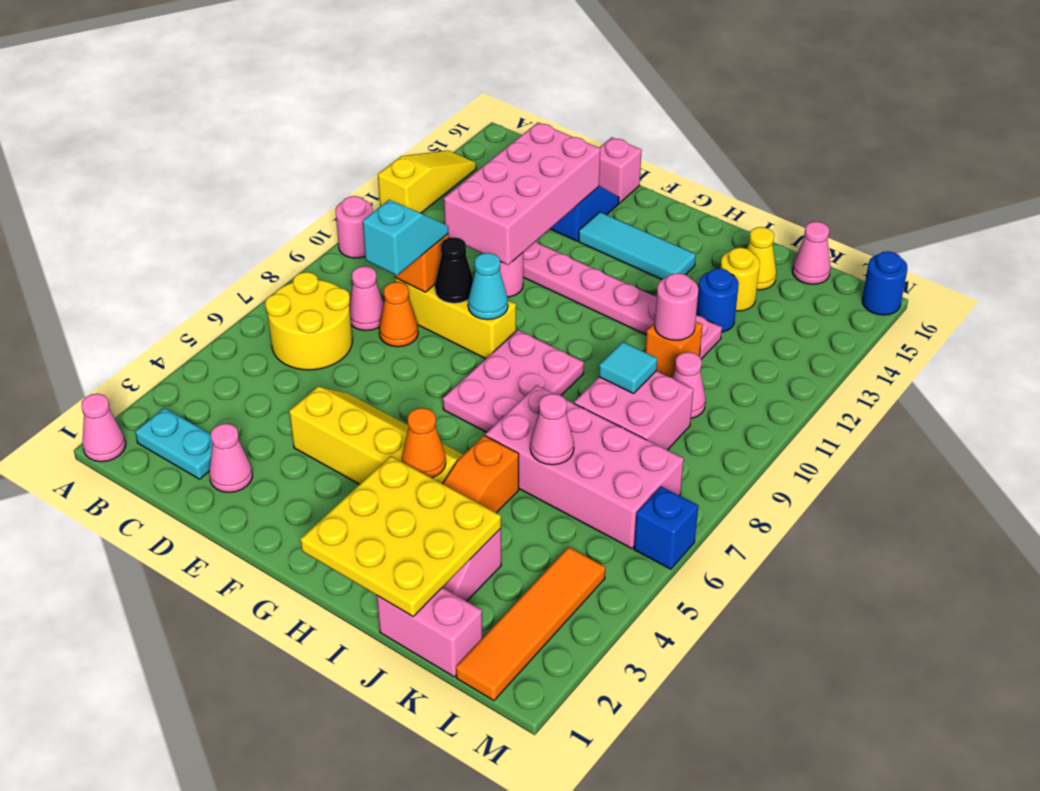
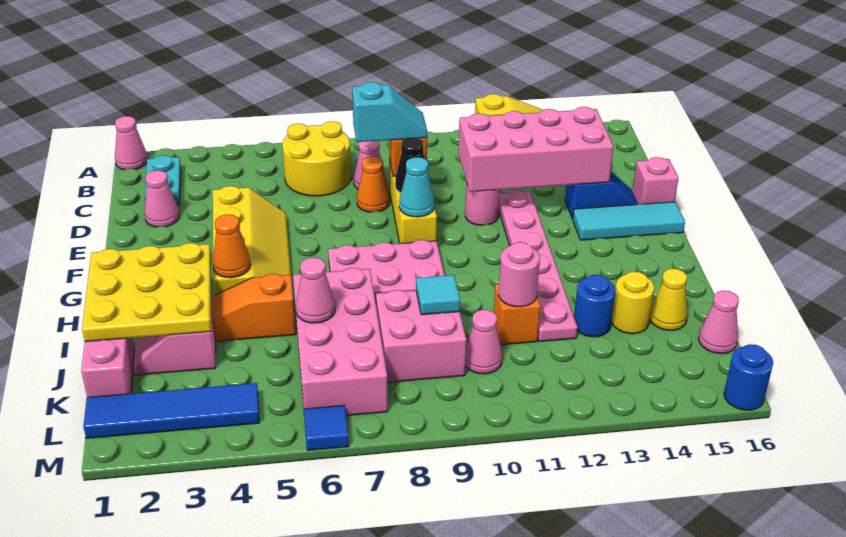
pink round brick A10 level 1 -> none
cyan tile F14:H14 level 1 -> cyan tile F14:F16 level 1
orange tile L1:L4 level 1 -> blue tile L1:L4 level 1
blue brick M6 level 1 -> blue tile M6 level 1

